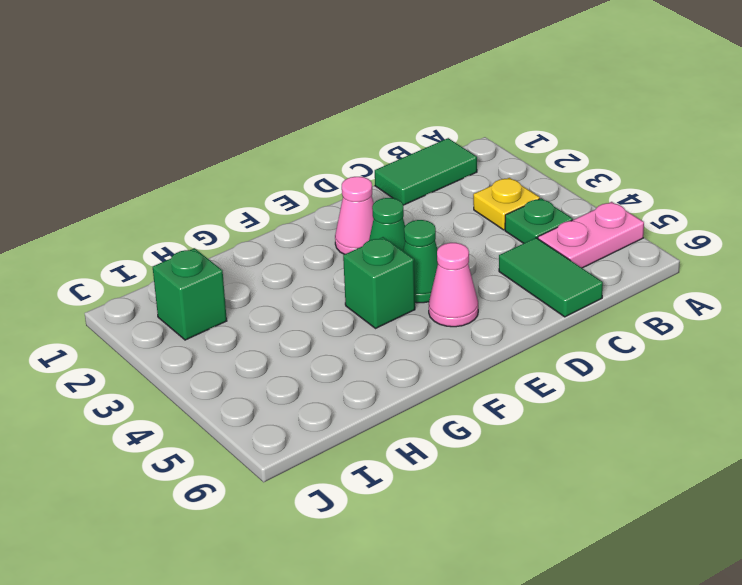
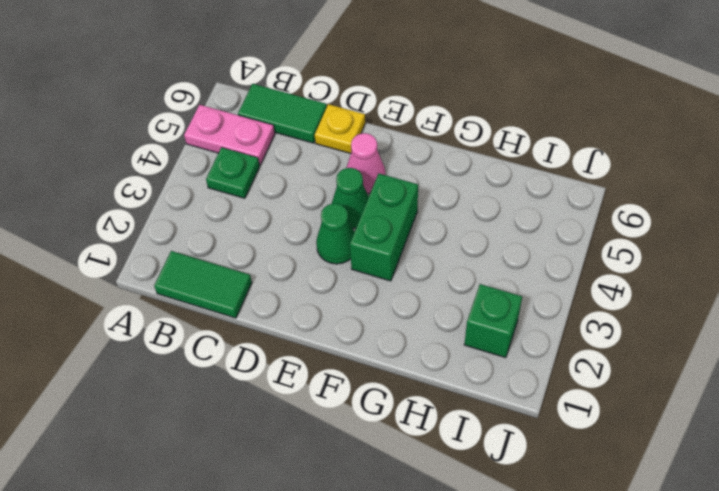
yellow plate B3 level 1 -> yellow plate D6 level 1
green tile C5:C6 level 1 -> green tile B6:C6 level 1
pink cone E2 level 1 -> none
green brick F4 level 1 -> green brick F3:F4 level 1

